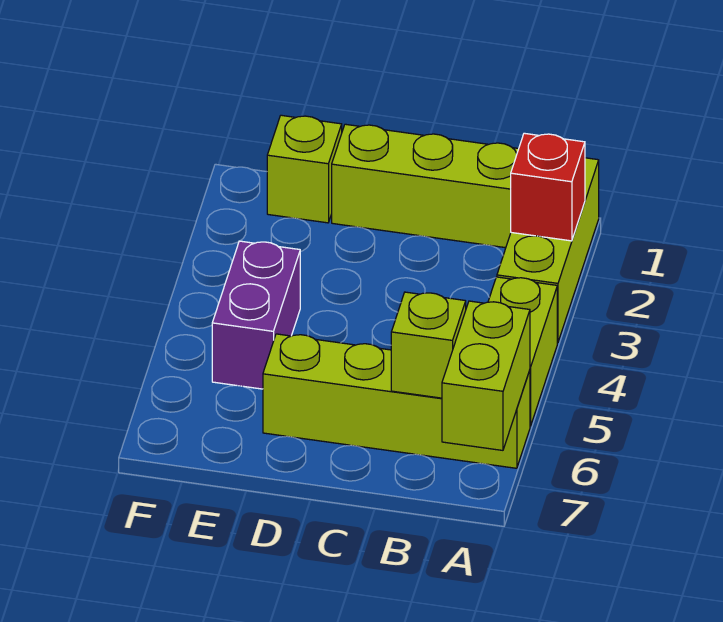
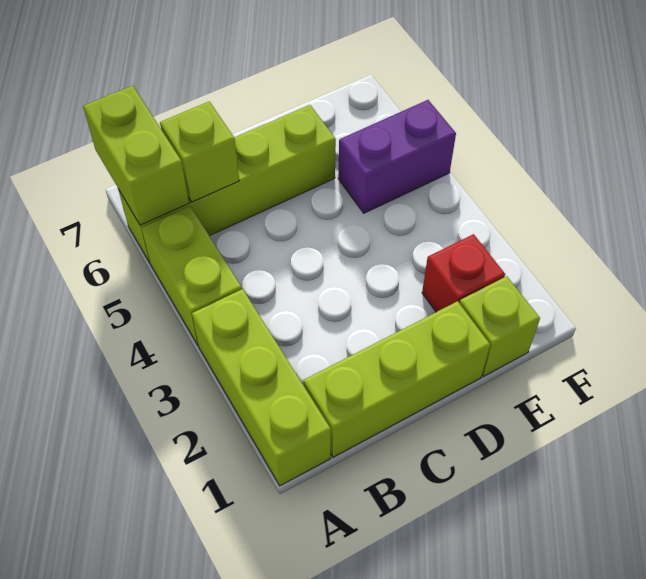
red brick A2 level 2 -> red brick E2 level 1
purple brick E4:E5 level 1 -> purple brick E5:F5 level 1

